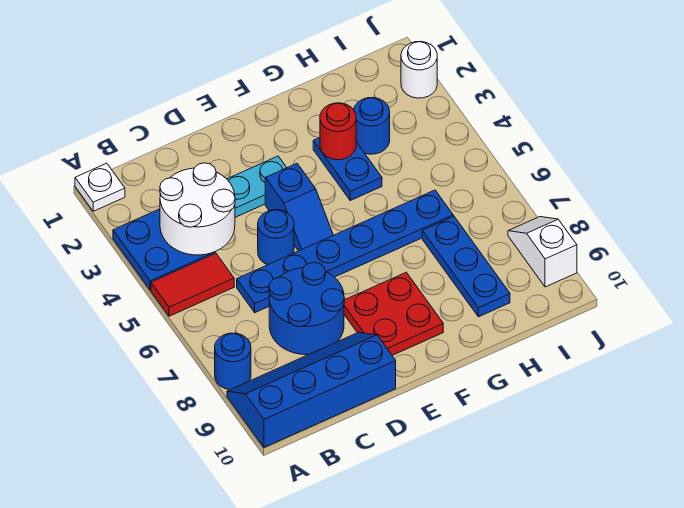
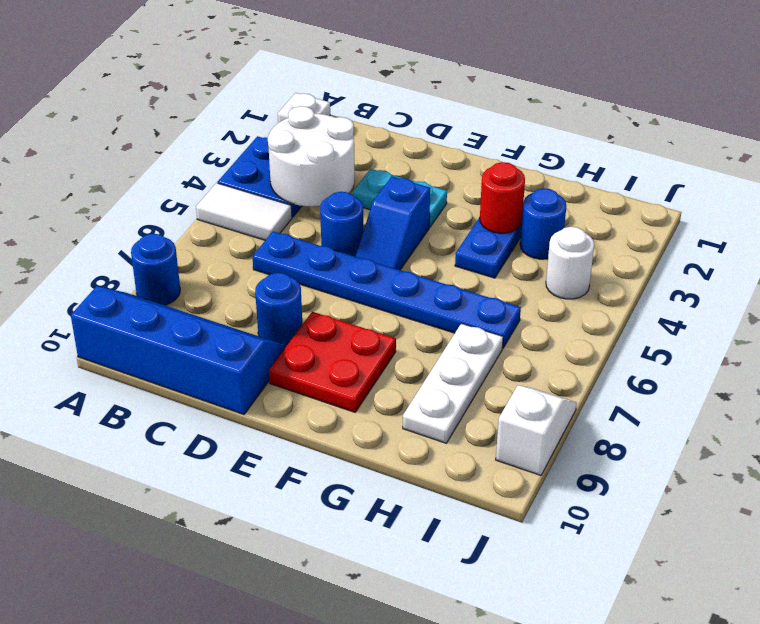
red tile A5:B5 level 1 -> white tile A5:B5 level 1
blue round brick C7:D8 level 1 -> blue round brick D8 level 1
blue plate H7:H9 level 1 -> white plate H7:H9 level 1
white round brick J2 level 1 -> white round brick I4 level 1

